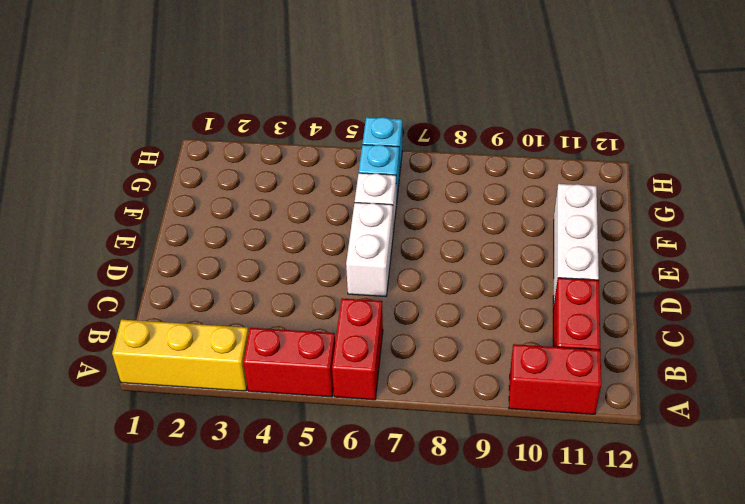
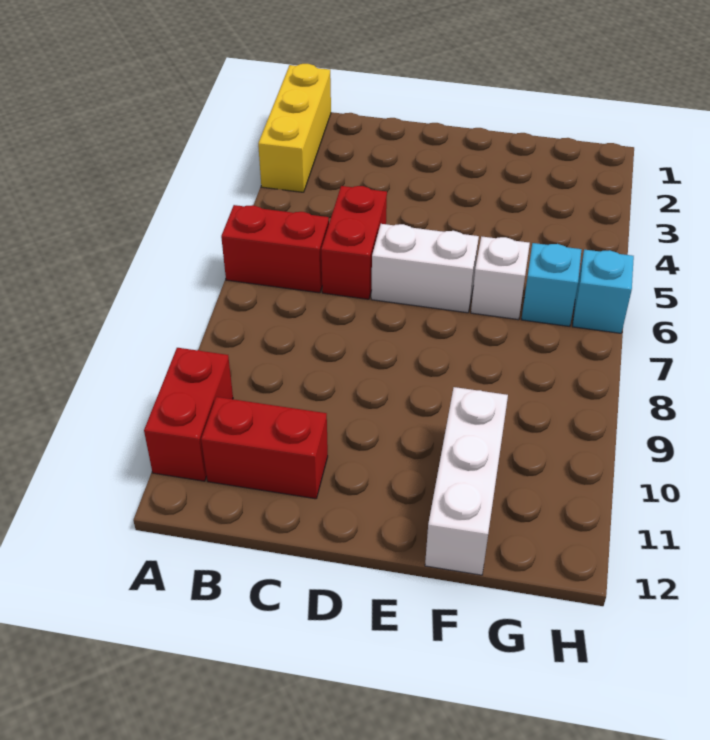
red brick A4:A5 level 1 -> red brick C5:C6 level 1
white brick D11:F11 level 1 -> white brick F10:F12 level 1

